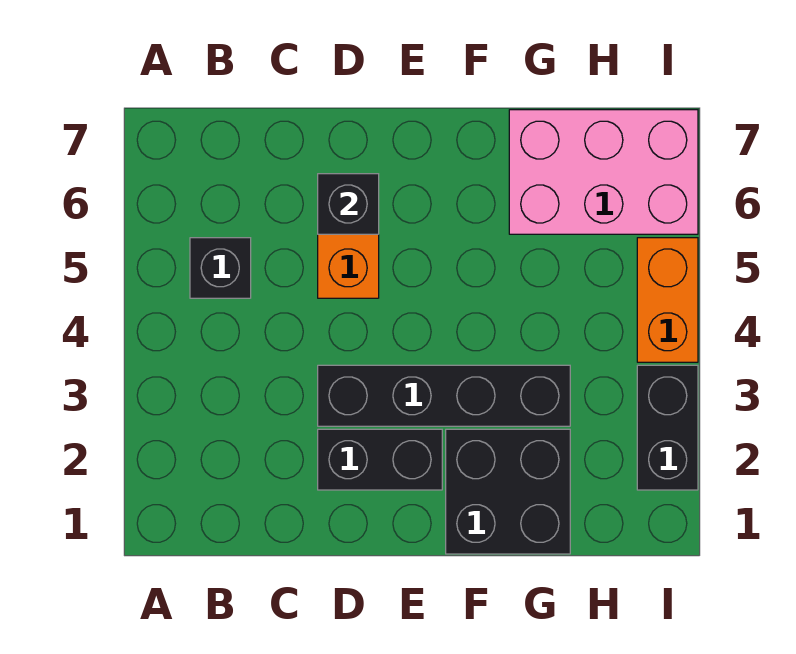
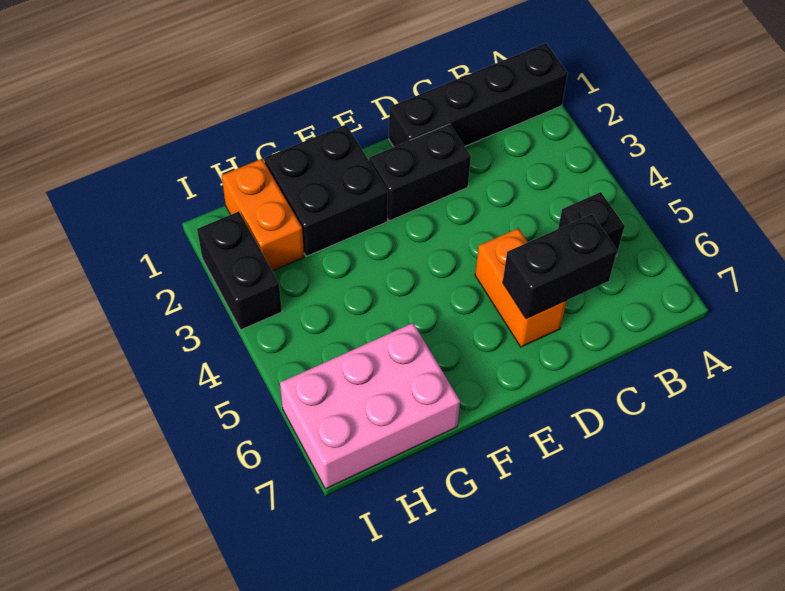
black brick D3:G3 level 1 -> black brick A1:D1 level 1
black brick D6 level 2 -> black brick C6:D6 level 2
orange brick I4:I5 level 1 -> orange brick H1:H2 level 1

